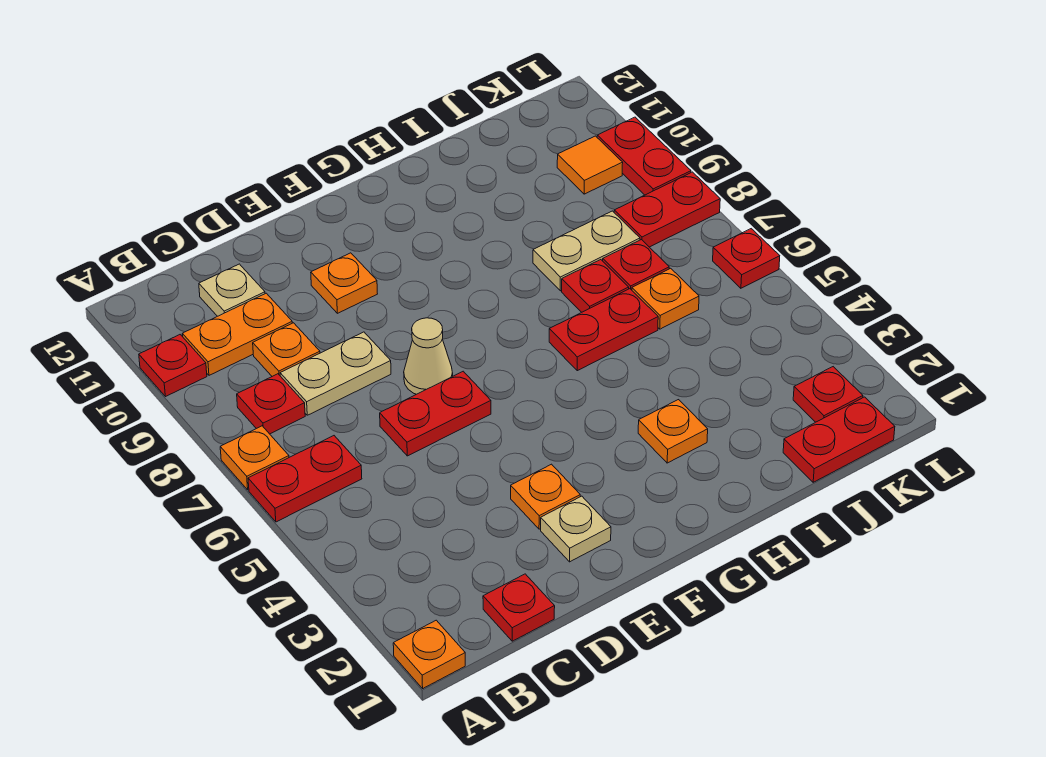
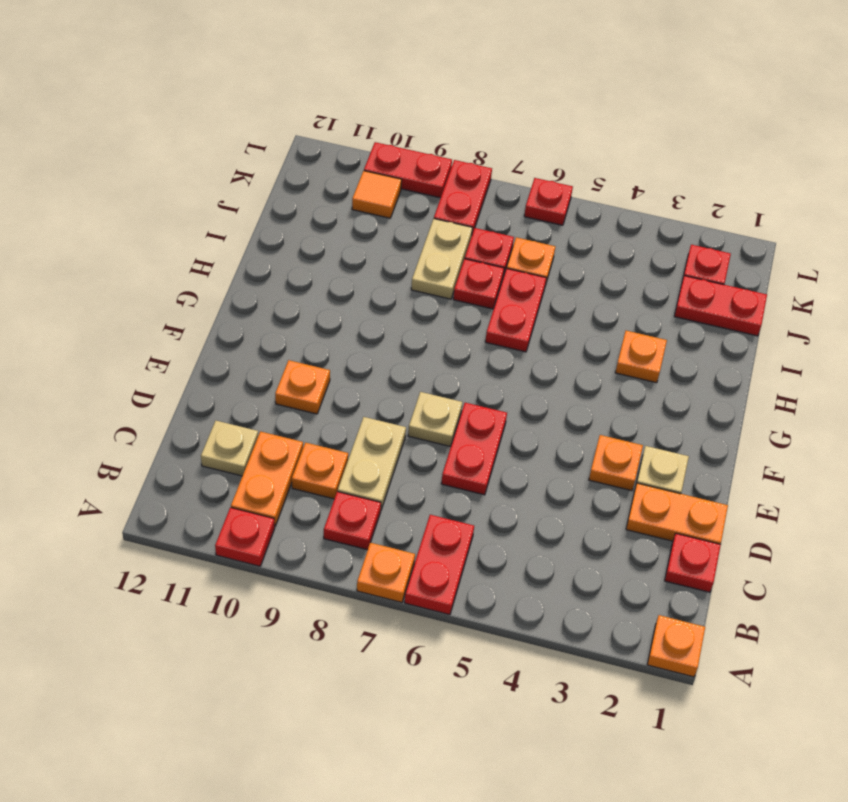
none -> orange plate D1:D2 level 1
tan cone E7 level 1 -> tan plate E7 level 1
red plate J1:K1 level 1 -> red plate J1:J2 level 1

